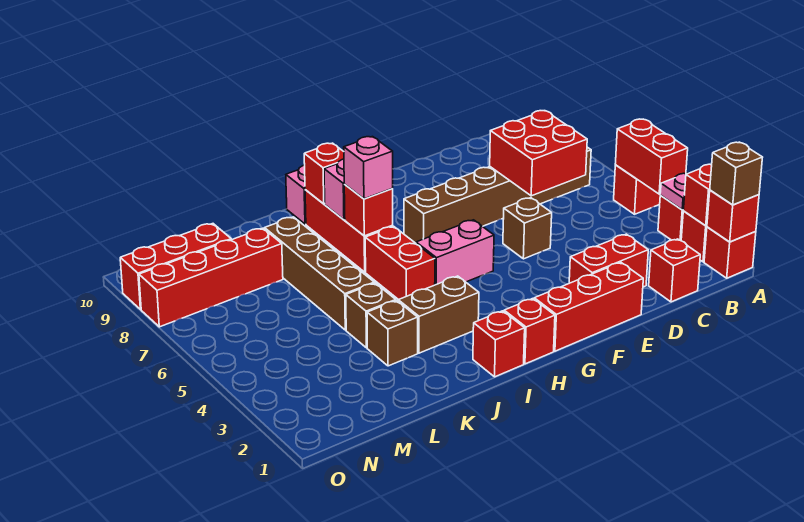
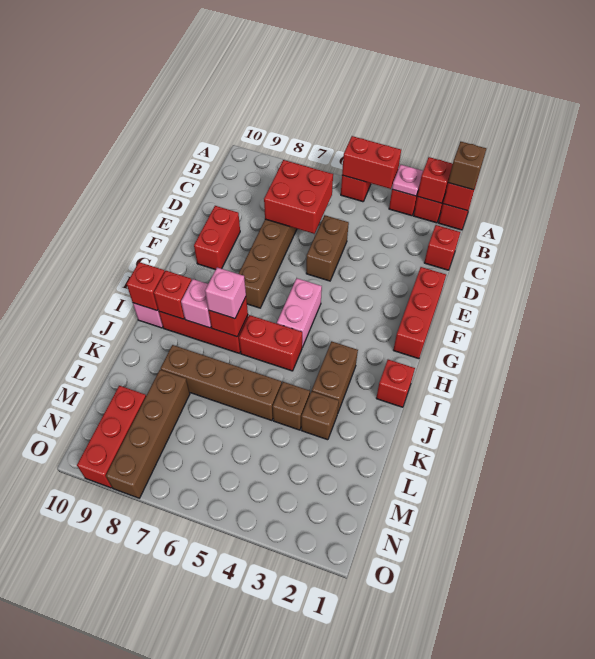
red brick D2:E2 level 1 -> red brick E9:F9 level 1
brown brick E5 level 1 -> brown brick D5:E5 level 1
red brick H1 level 1 -> red brick I10 level 2
red brick L8:O8 level 1 -> brown brick L8:O8 level 1

